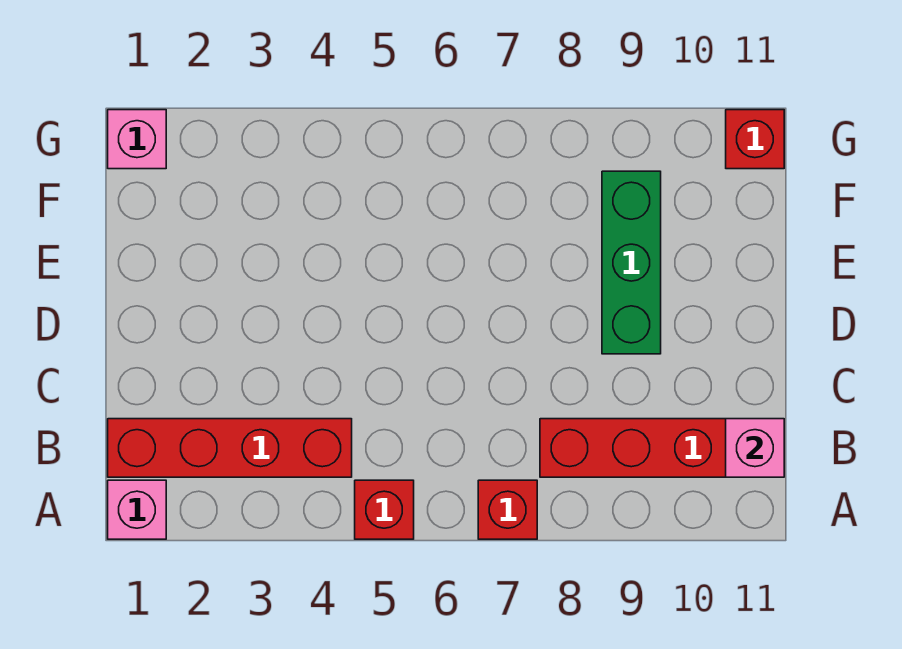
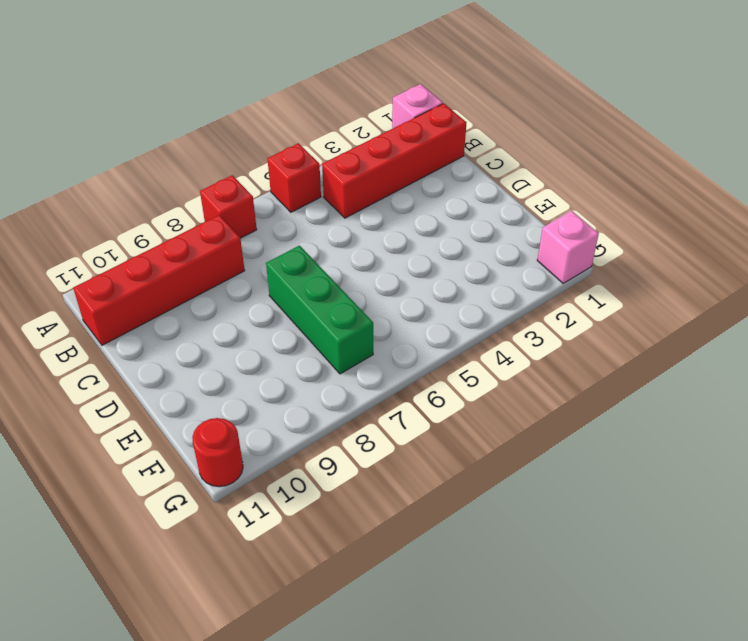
pink brick B11 level 2 -> none
green brick D9:F9 level 1 -> green brick D7:F7 level 1
red brick G11 level 1 -> red round brick G11 level 1

